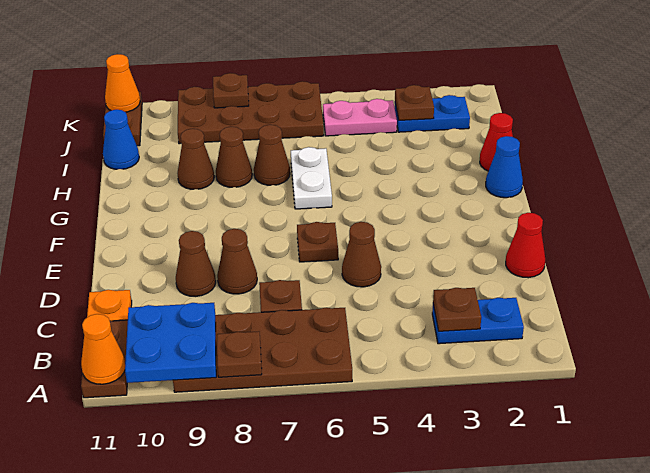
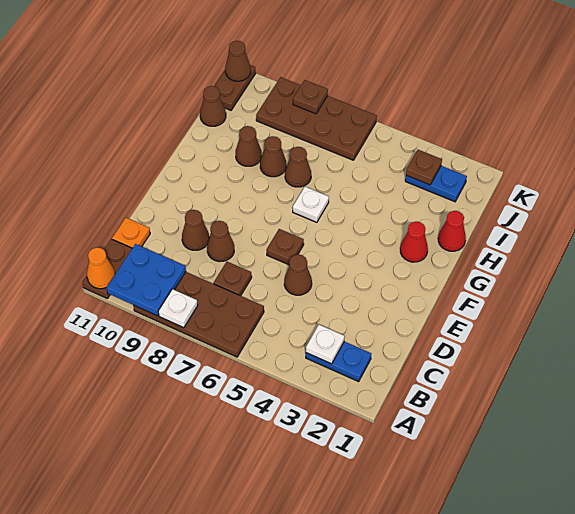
brown plate A8 level 2 -> white plate A8 level 2
brown plate B3 level 2 -> white plate B3 level 2
red cone D1 level 1 -> red cone G2 level 1
blue cone G1 level 1 -> none
white plate G6:H6 level 1 -> white plate G6 level 1
blue cone I11 level 1 -> brown cone I11 level 1
pink plate J4:J5 level 1 -> none
orange cone K11 level 2 -> brown cone K11 level 2

